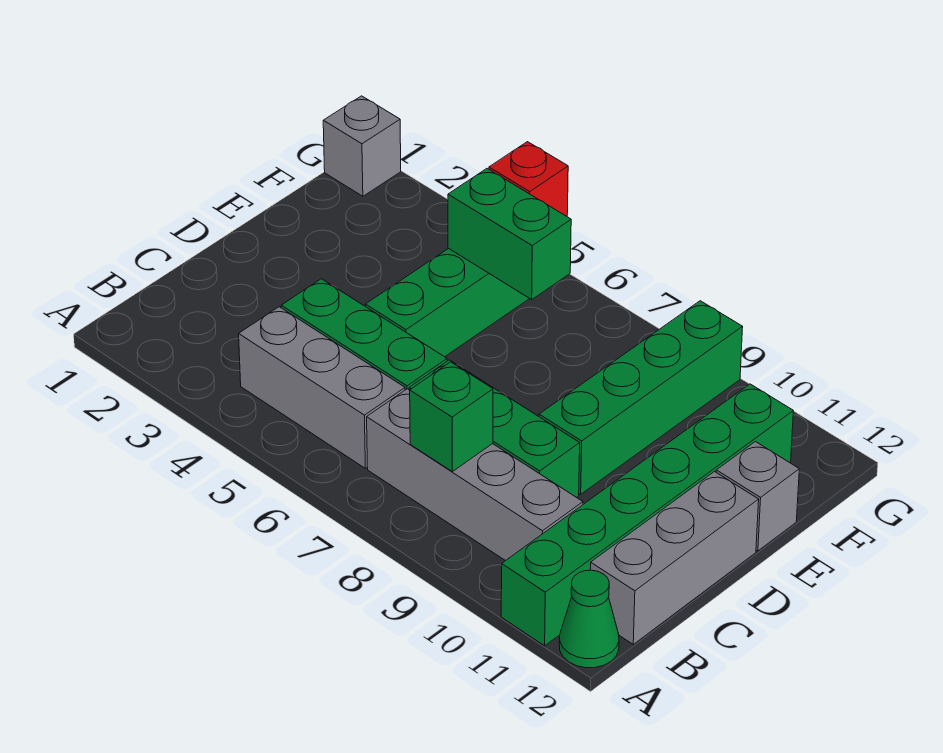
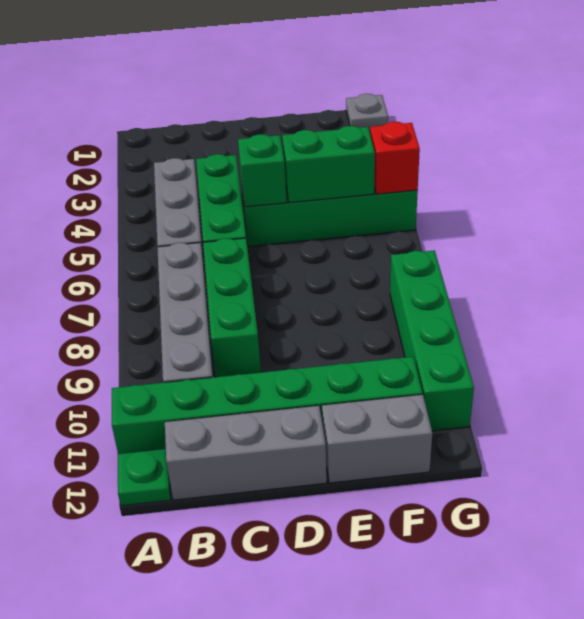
green cone A12 level 1 -> green plate A12 level 1
green brick B8 level 2 -> green brick D5 level 2
green brick D9:G9 level 1 -> green brick G8:G11 level 1
grey brick E12 level 1 -> grey brick E12:F12 level 1
green brick F5:F6 level 2 -> green brick E5:F5 level 2
grey brick G1 level 1 -> grey plate G1 level 1

